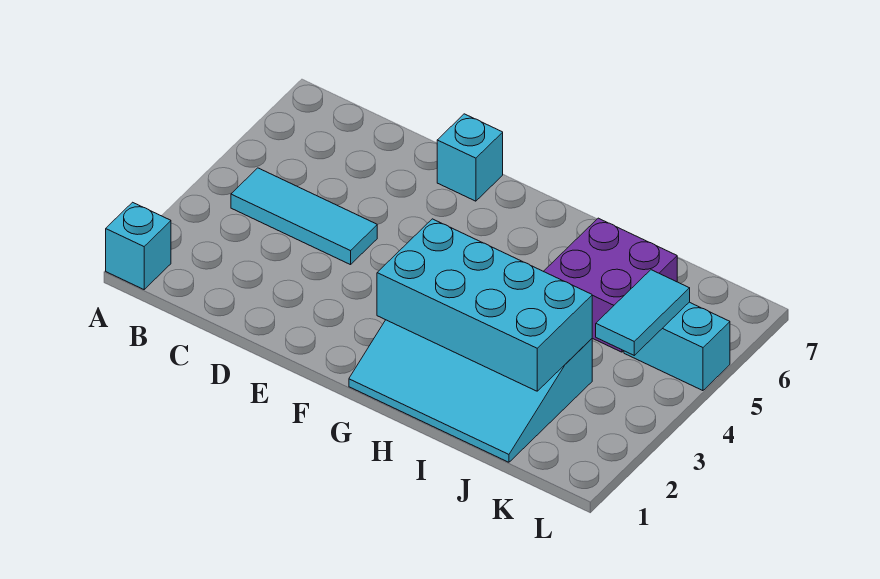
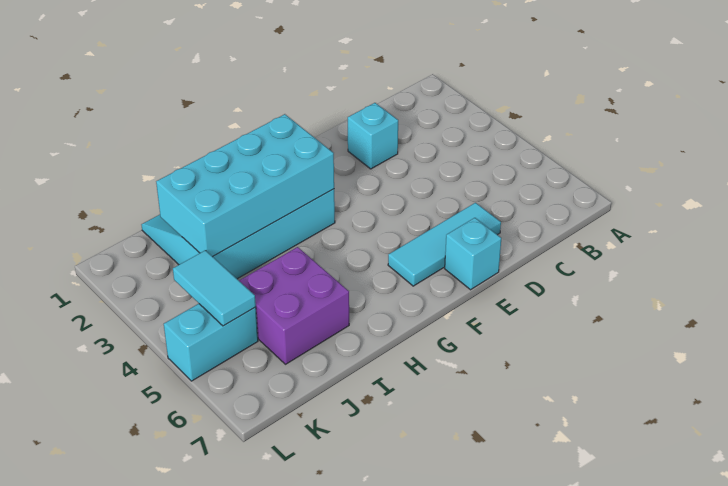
cyan brick A1 level 1 -> cyan brick D2 level 1
cyan tile B4:D4 level 1 -> cyan tile D6:F6 level 1

